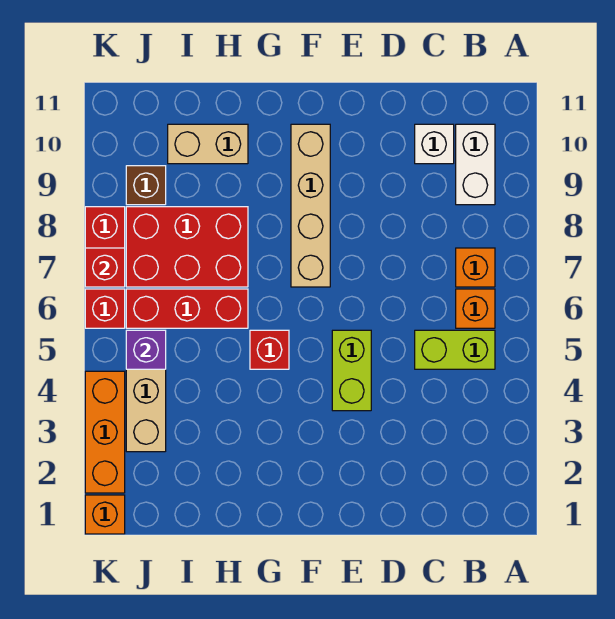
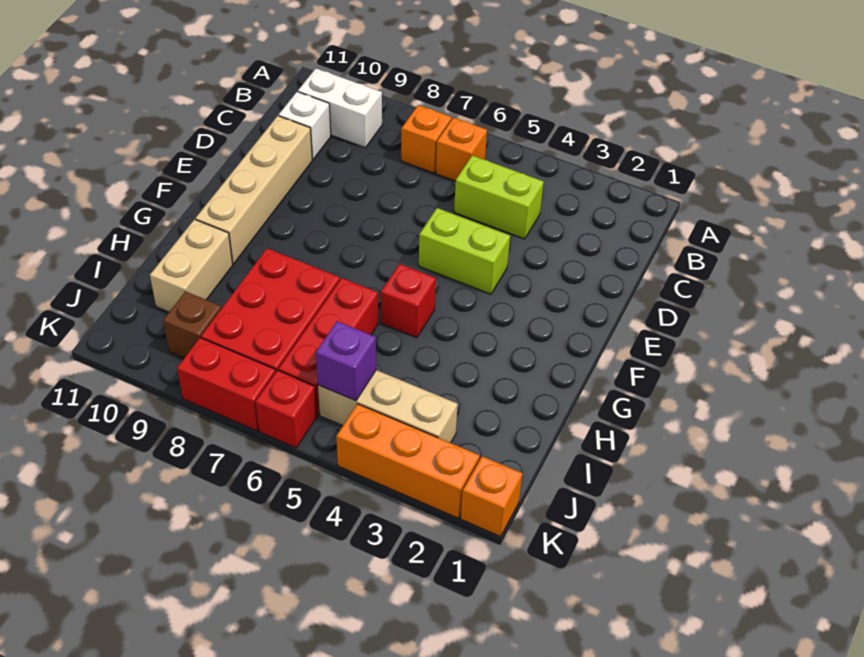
lime brick B5:C5 level 1 -> lime brick C4:C5 level 1
tan brick F7:F10 level 1 -> tan brick D10:G10 level 1
red brick K7 level 2 -> none

